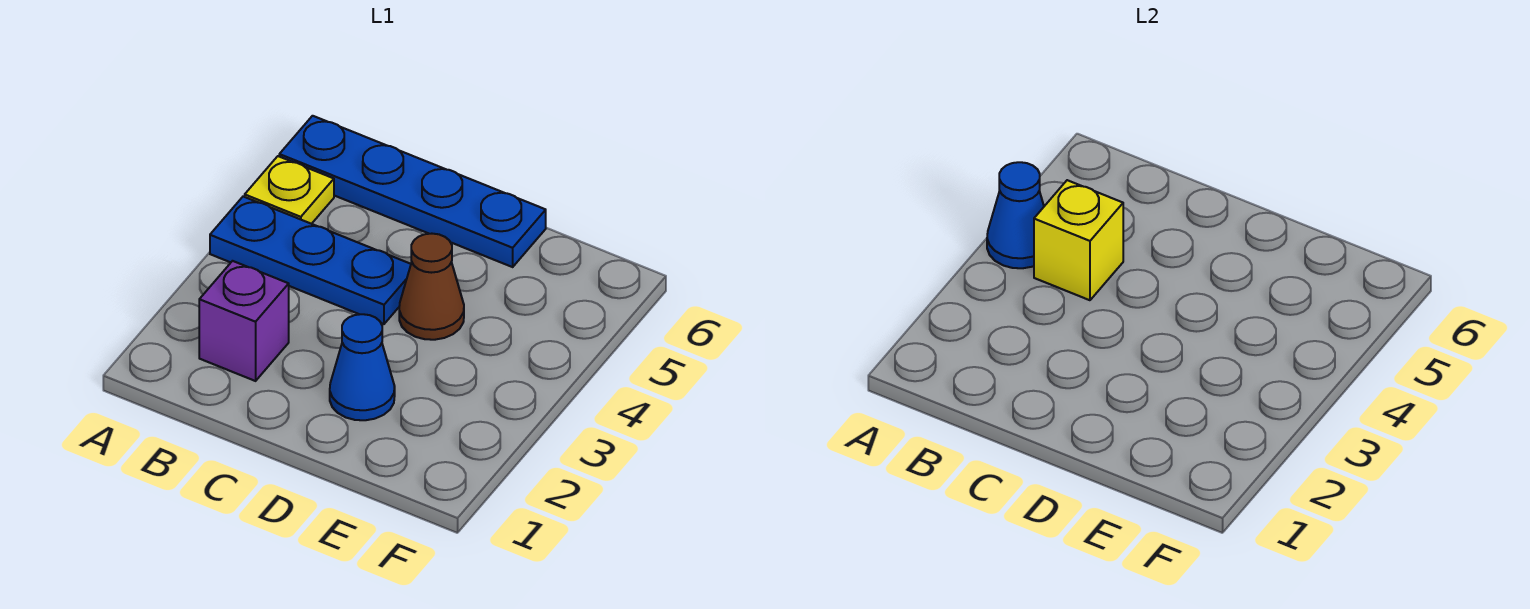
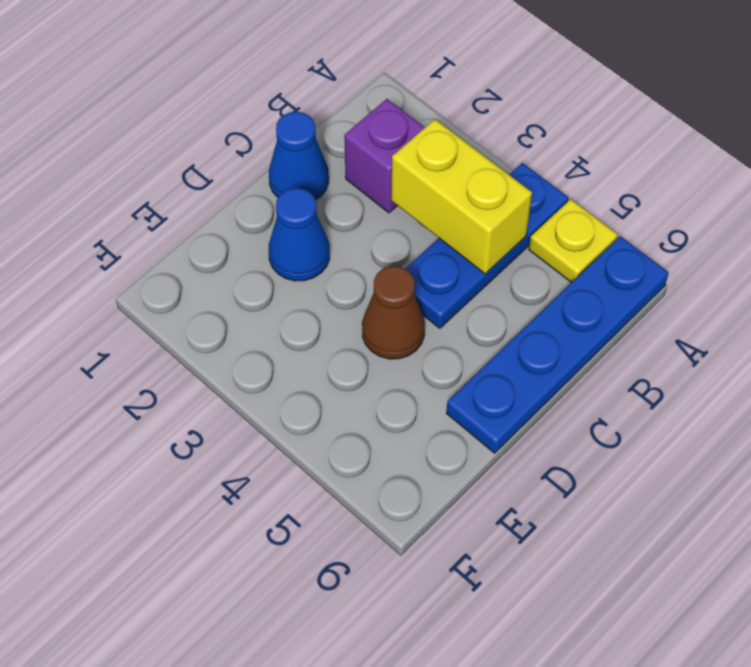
blue cone A4 level 2 -> blue cone C1 level 1
yellow brick B4 level 2 -> yellow brick B3:B4 level 2

